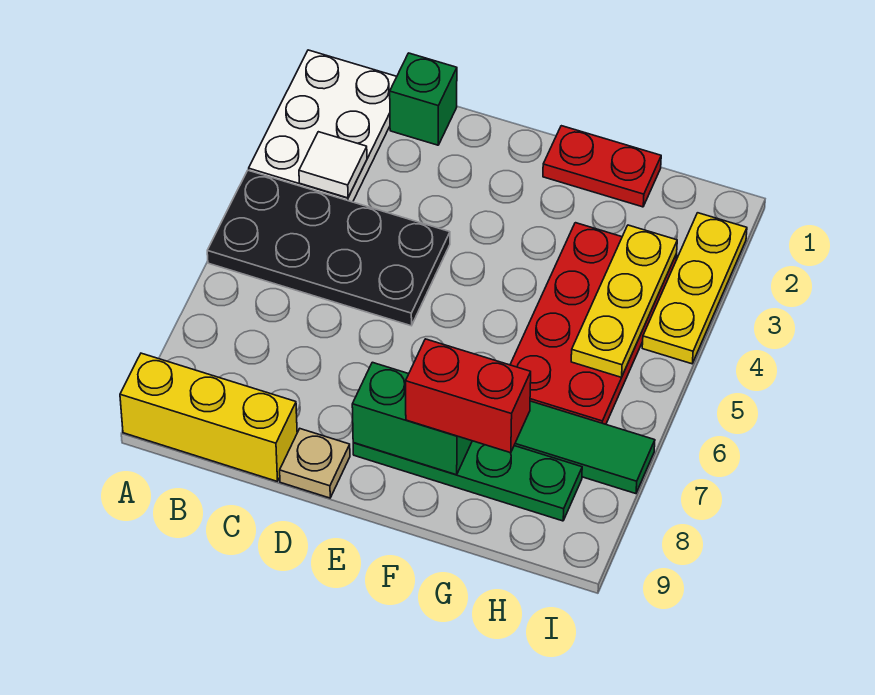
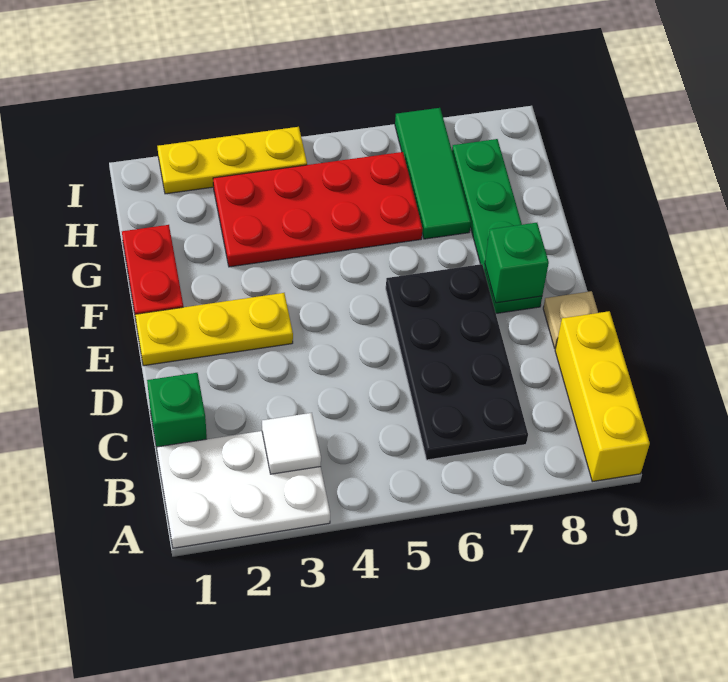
black plate A4:D5 level 1 -> black plate B6:E7 level 1
green brick E8:F8 level 2 -> green brick E8 level 2
red brick F8:G8 level 3 -> none
yellow plate H3:H5 level 2 -> yellow plate E1:E3 level 1

